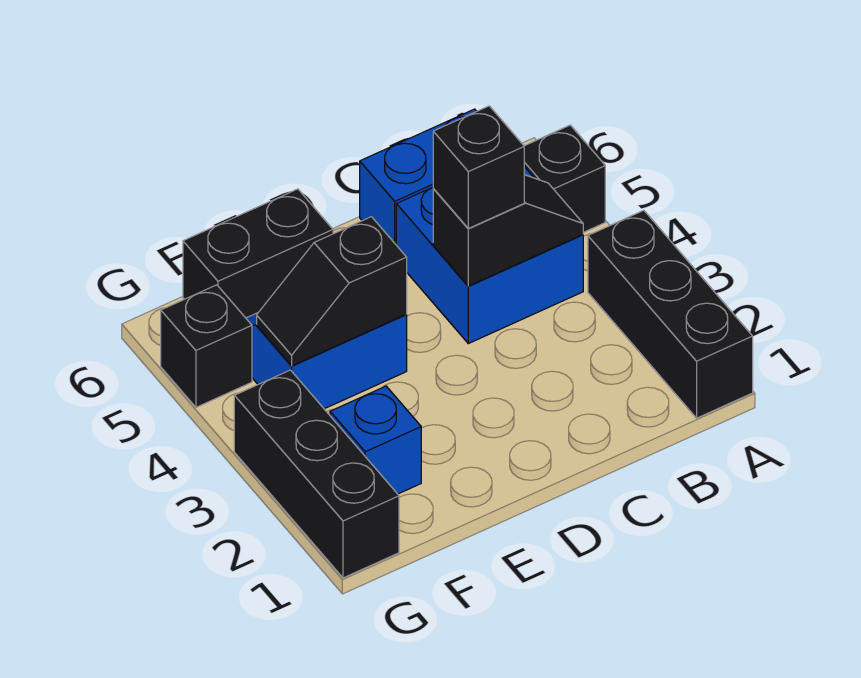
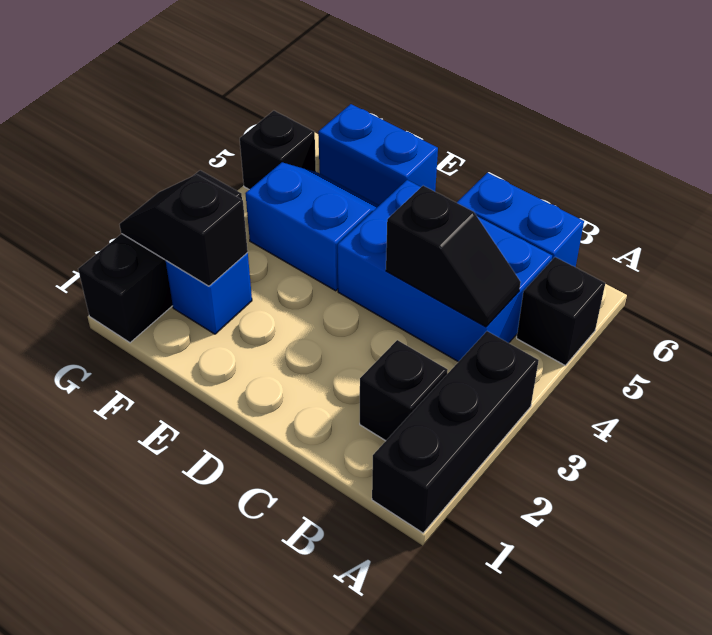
blue brick B4:C5 level 1 -> blue brick B4:D5 level 1
black brick C4 level 3 -> black brick B2 level 1
black slope E4:F4 level 2 top E -> black slope F2:G2 level 2 top F
black brick E6:F6 level 1 -> blue brick E6:F6 level 1

